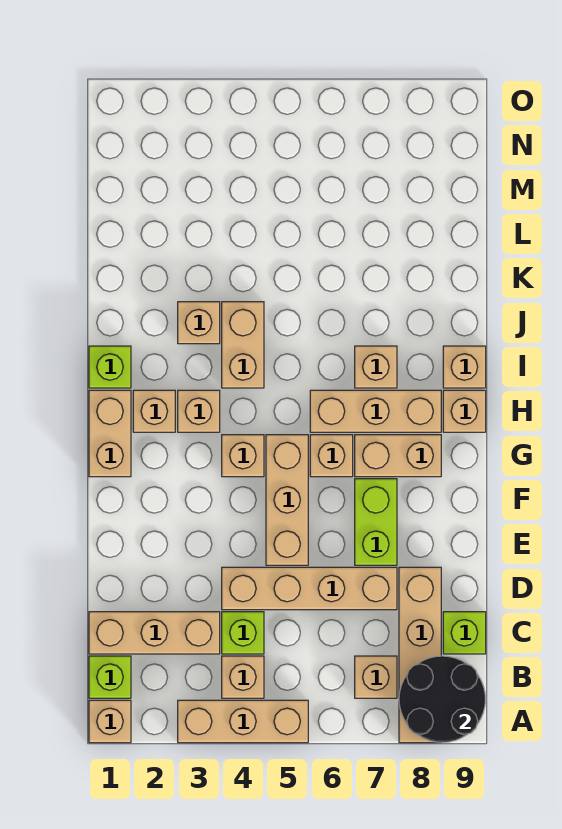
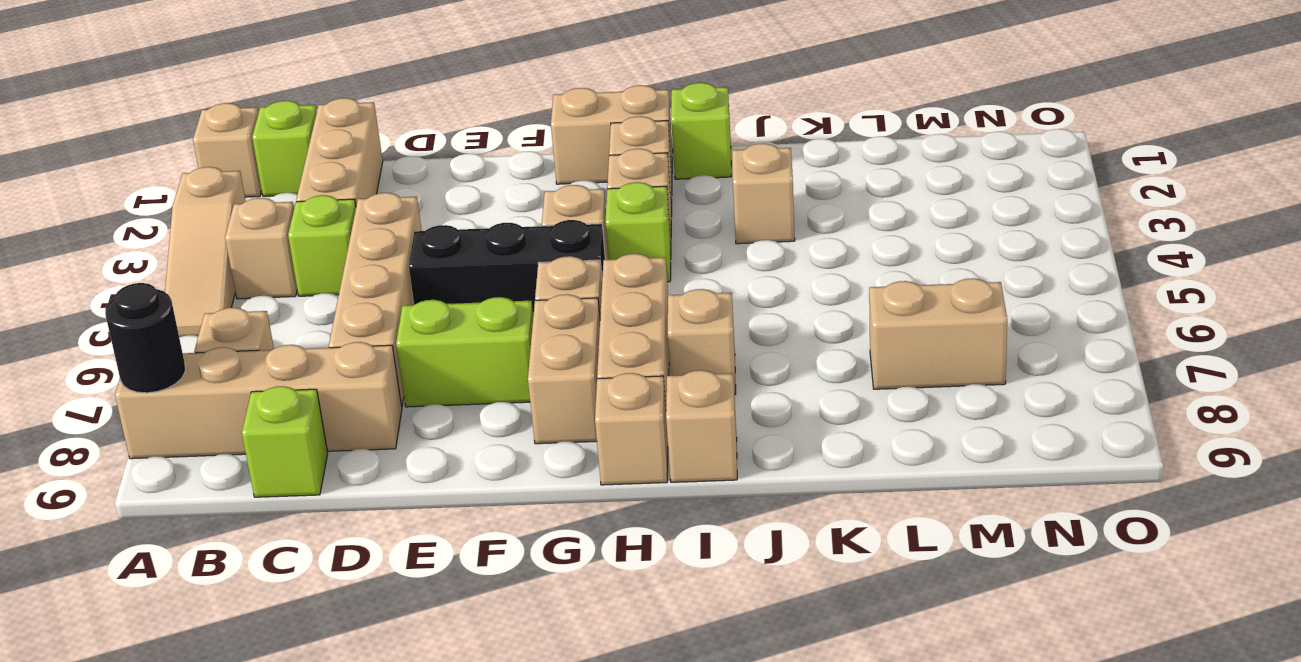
tan brick A3:A5 level 1 -> tan slope A3:A5 level 1 top 3
black round brick A8:B9 level 2 -> black round brick A8 level 2
tan brick E5:G5 level 1 -> black brick E5:G5 level 1
none -> lime brick H4 level 1
tan brick I4:J4 level 1 -> tan brick L7:M7 level 1

